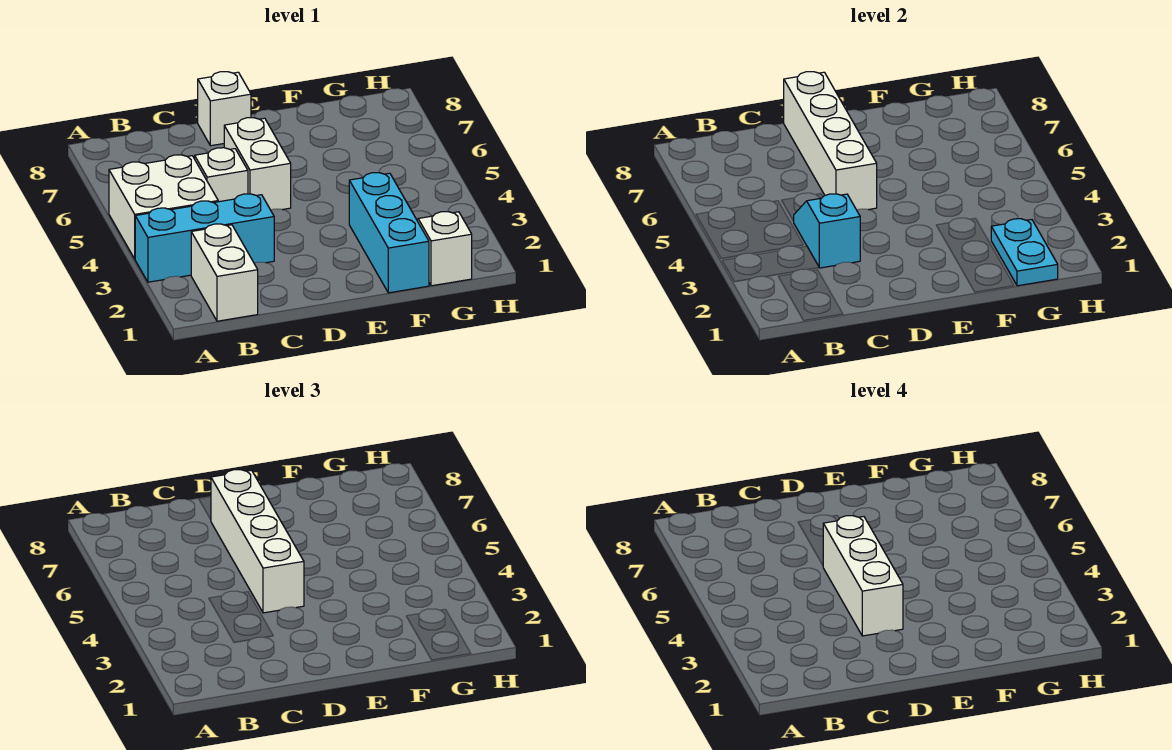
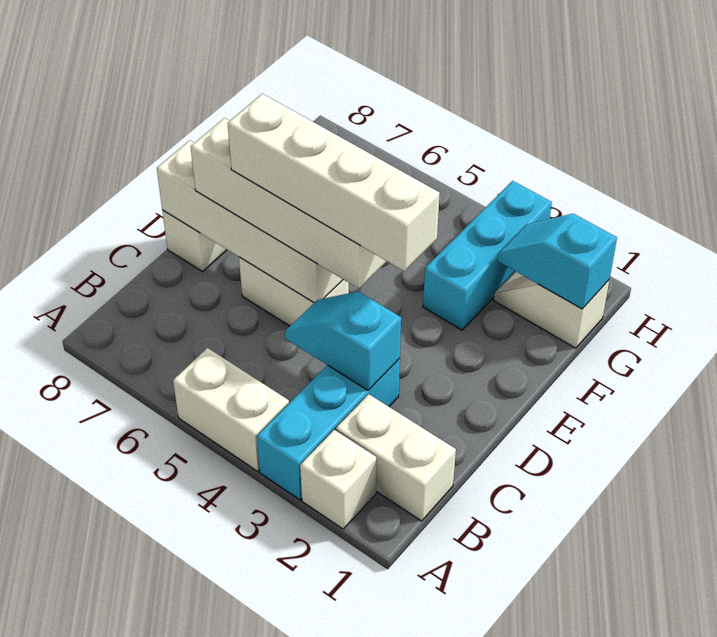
white brick A4:B5 level 1 -> white brick A4:A5 level 1
white brick C5 level 1 -> white brick A2 level 1
white brick D3:D5 level 4 -> white brick D3:D6 level 4
cyan brick F1:F3 level 1 -> cyan brick F3:H3 level 1
cyan plate G1:G2 level 2 -> cyan slope G1:G2 level 2 top 1

